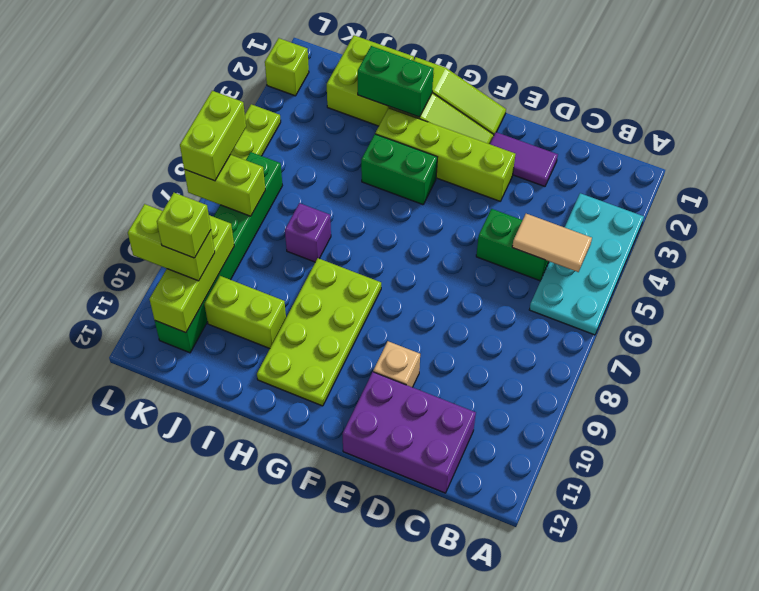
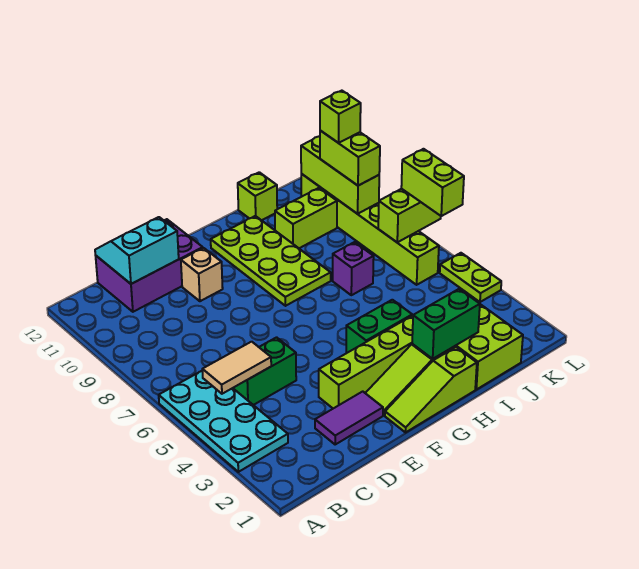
none -> cyan slope C11:D12 level 2 top 11
green brick K6:K11 level 1 -> lime brick K6:K11 level 1
lime brick K10:L10 level 3 -> lime brick K9:K10 level 3
lime brick L2 level 1 -> lime brick I12 level 1

